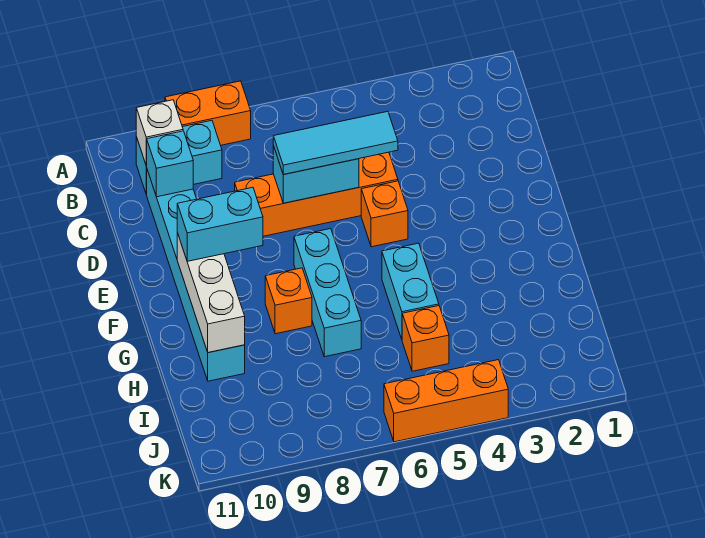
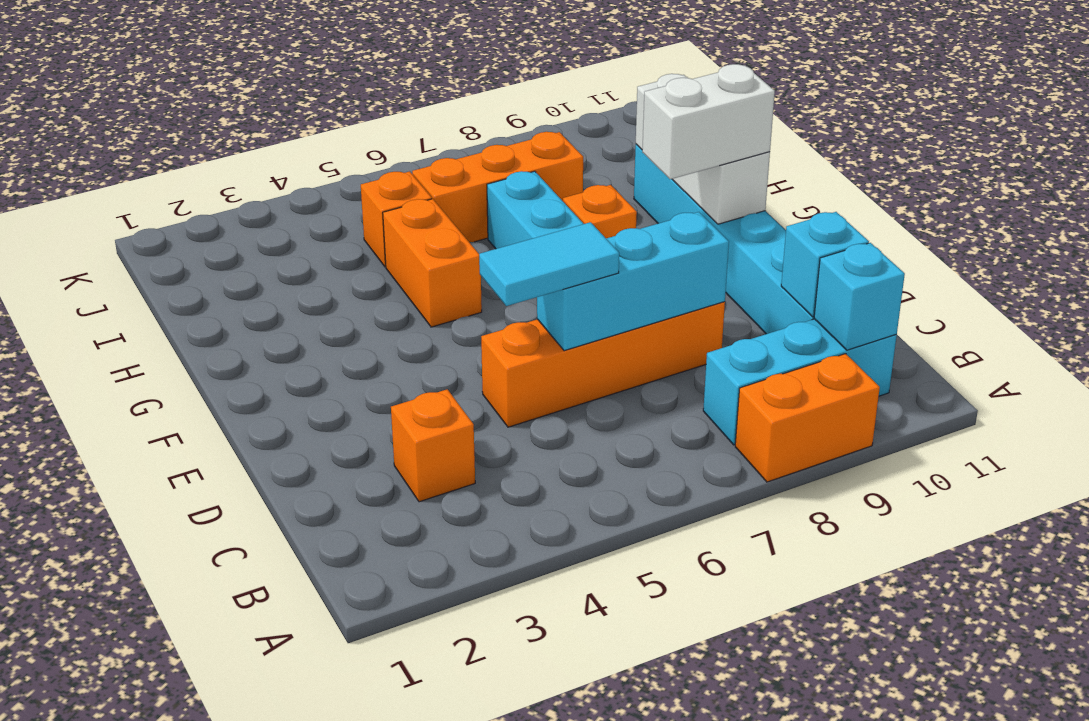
cyan brick B9:B10 level 1 -> cyan brick B8:B10 level 1
white brick B10 level 2 -> cyan brick B10 level 2
cyan tile D5:D7 level 3 -> cyan tile D5:D6 level 3
cyan brick D6:D7 level 2 -> cyan brick D6:D8 level 2
orange brick E5 level 1 -> orange brick C3 level 1
cyan brick F9:F10 level 3 -> white brick F9:F10 level 3
cyan brick G5:H5 level 1 -> orange brick G5:H5 level 1
orange brick K4:K6 level 1 -> orange brick I6:I8 level 1

